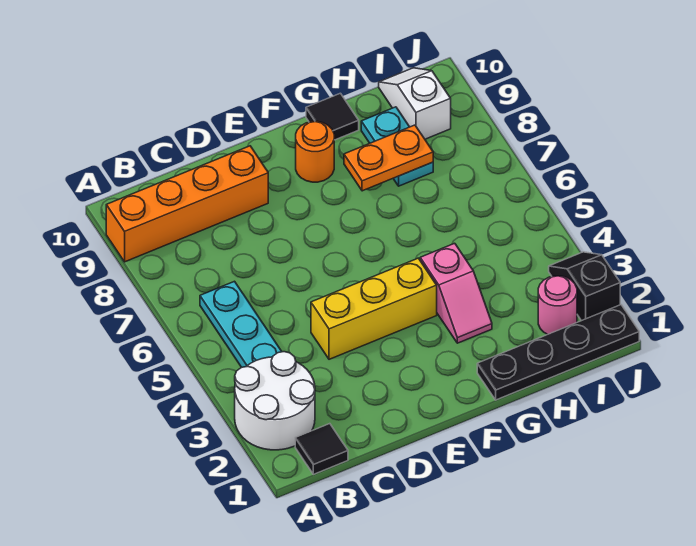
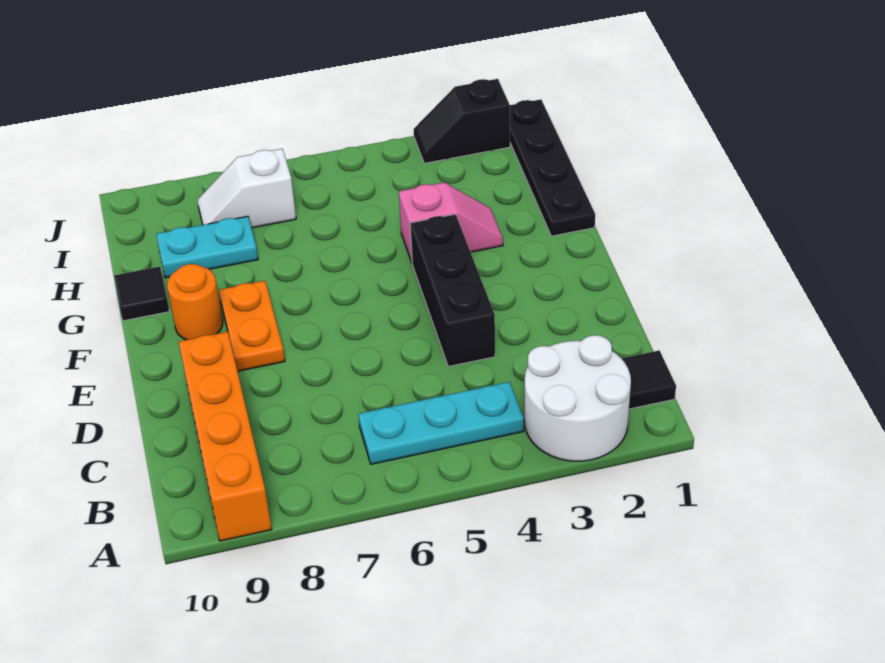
yellow brick D4:F4 level 1 -> black brick D4:F4 level 1
orange plate G8:H8 level 2 -> orange plate E8:F8 level 1
pink round brick I2 level 1 -> none
white slope I9:I10 level 1 top 9 -> white slope I7:I8 level 1 top 7

